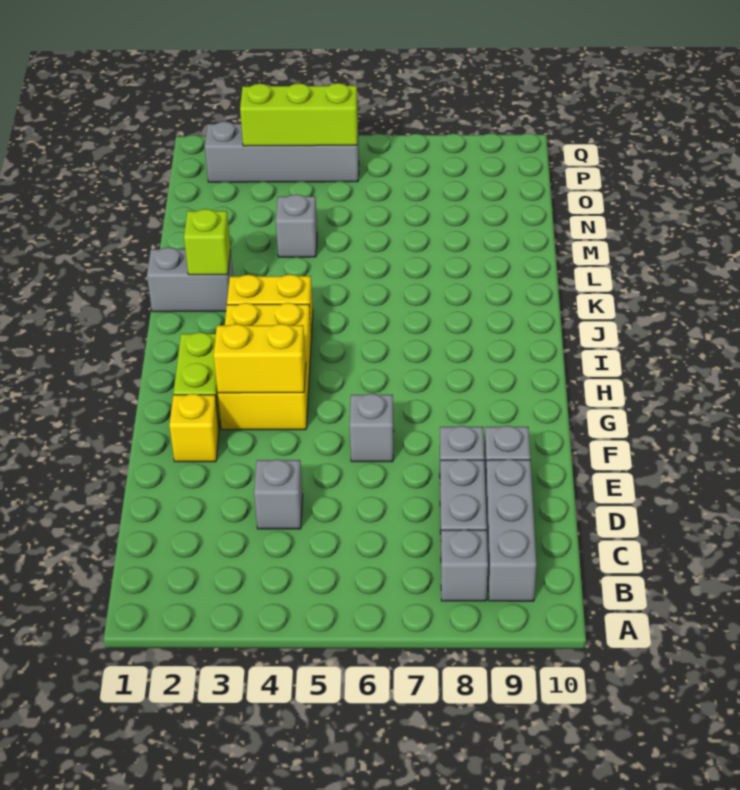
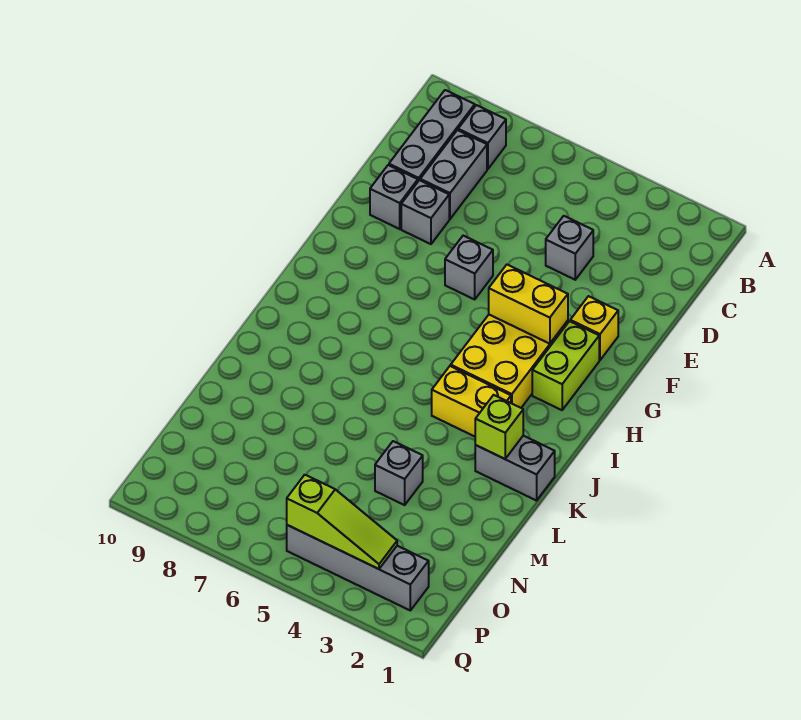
lime brick P3:P5 level 2 -> lime slope P3:P5 level 2 top 5

